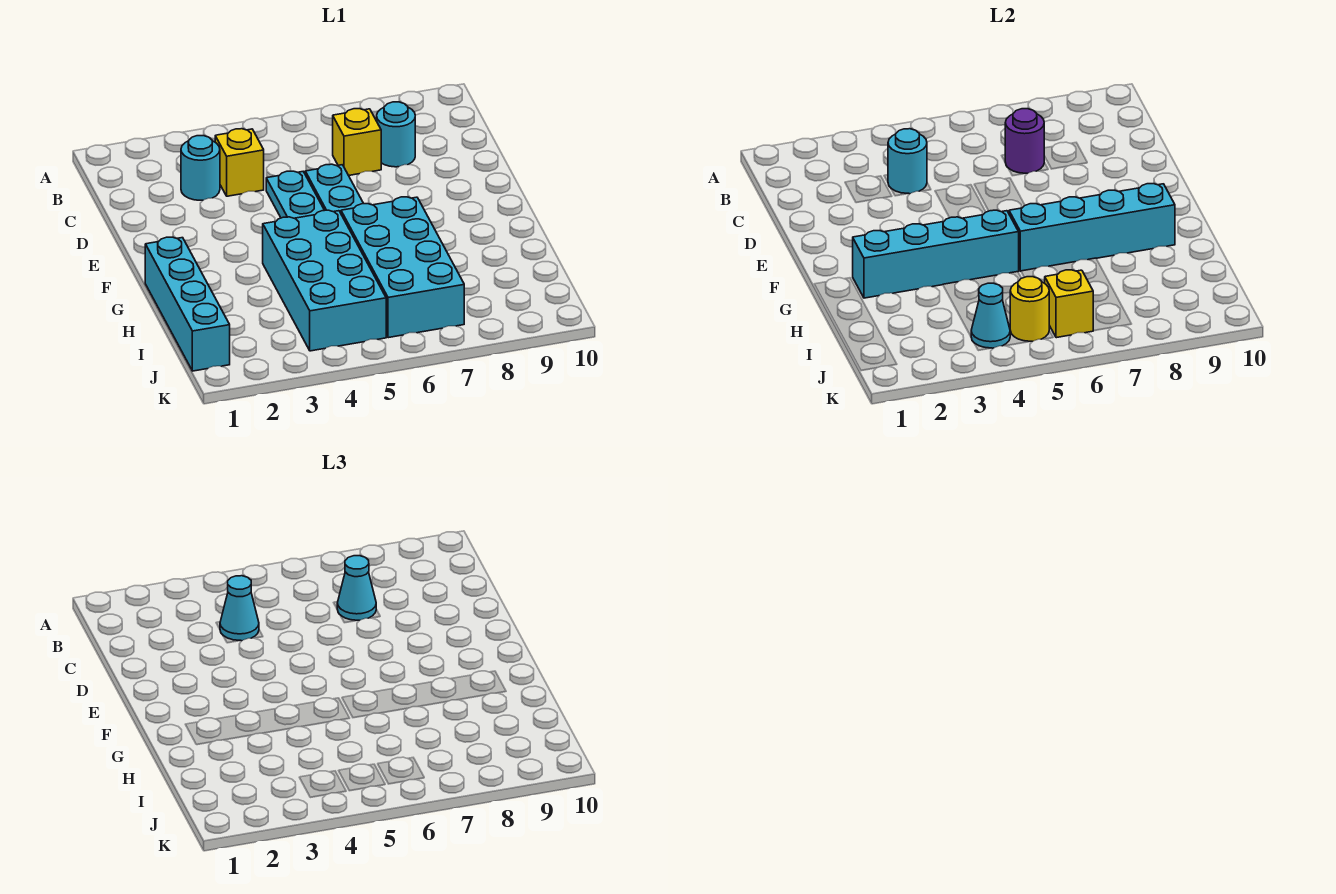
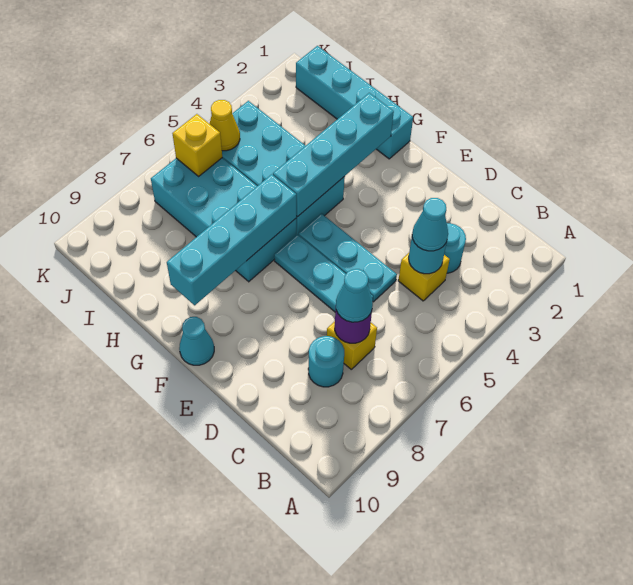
cyan cone J4 level 2 -> cyan cone F10 level 1
yellow round brick J5 level 2 -> yellow cone J5 level 2

